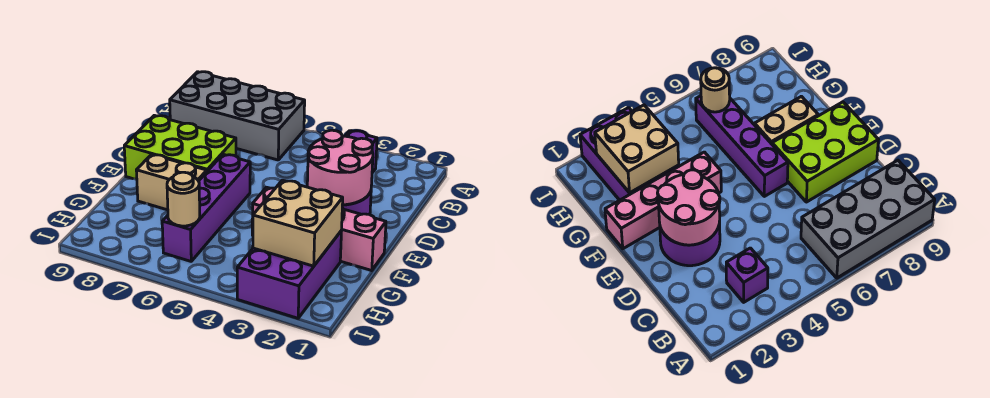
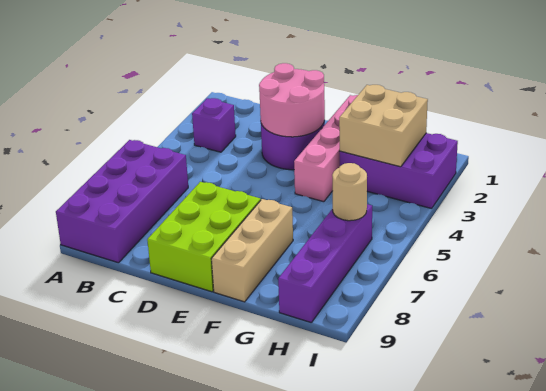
grey brick A6:B9 level 1 -> purple brick A6:B9 level 1
purple brick E6:H6 level 1 -> purple brick H6:H9 level 1
tan brick F7:F8 level 1 -> tan brick F7:F9 level 1

